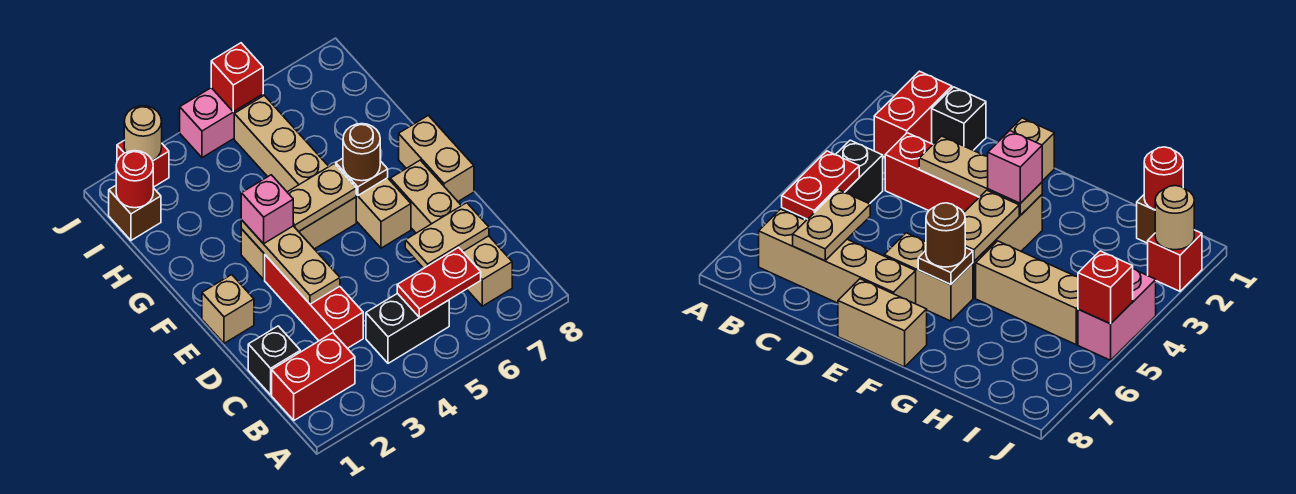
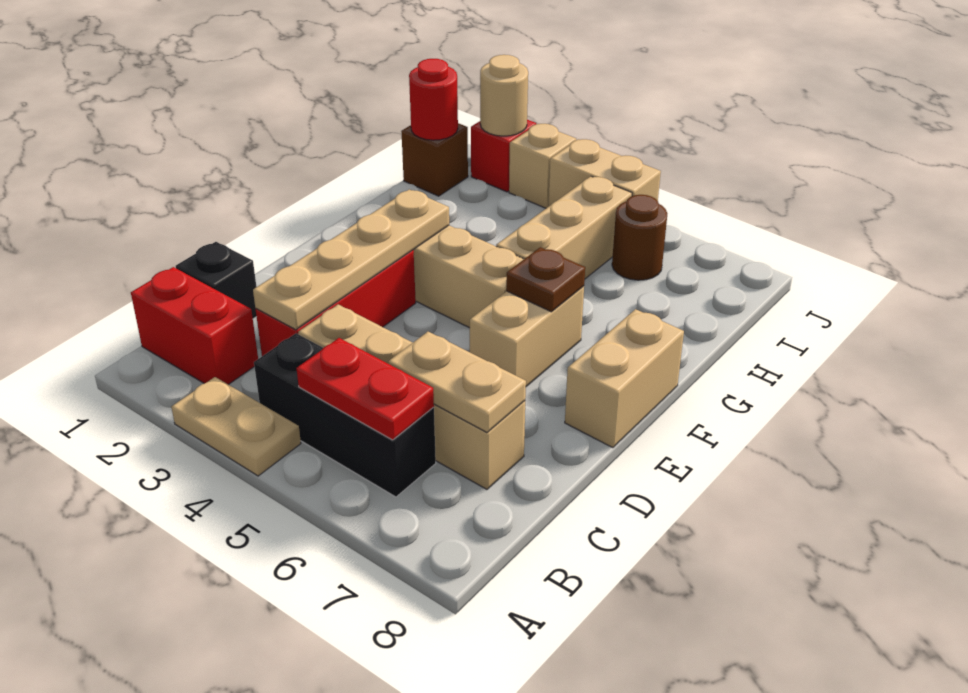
black brick B4:B5 level 1 -> black brick B4:B6 level 1
tan brick B7:E7 level 1 -> tan brick C4:C7 level 1
tan plate D3:F3 level 2 -> tan plate C3:F3 level 2
tan brick E1 level 1 -> tan brick J3 level 1
pink brick F3 level 3 -> none
tan plate F4:F5 level 2 -> tan plate A3:A4 level 1
brown round brick F6 level 3 -> brown round brick I6 level 1
pink brick J4:J5 level 1 -> tan brick J4:J5 level 1
red brick J5 level 2 -> none

